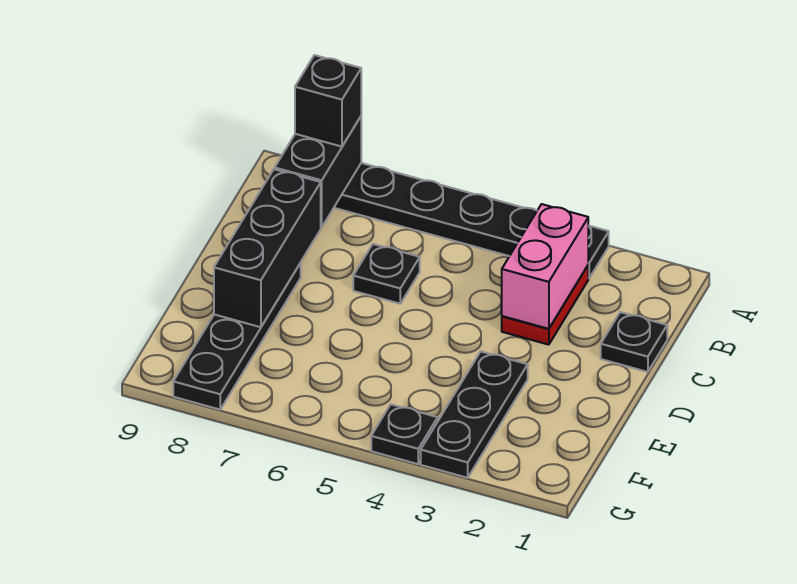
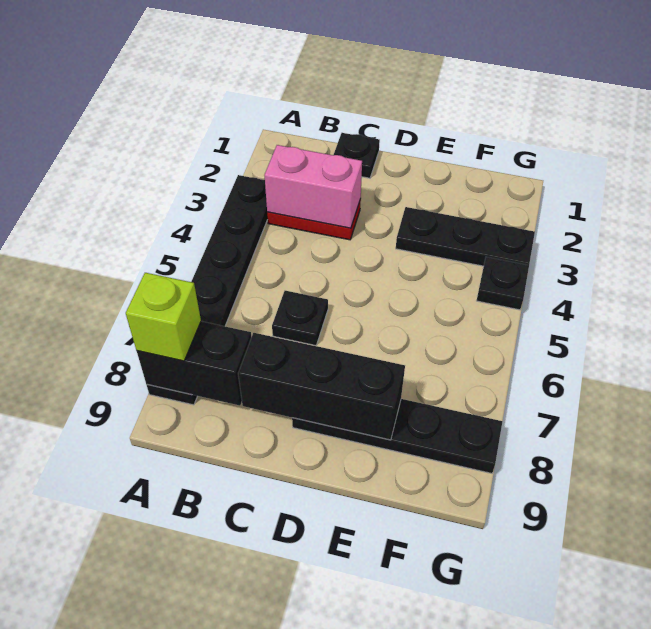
black brick A8 level 3 -> lime brick A8 level 3

